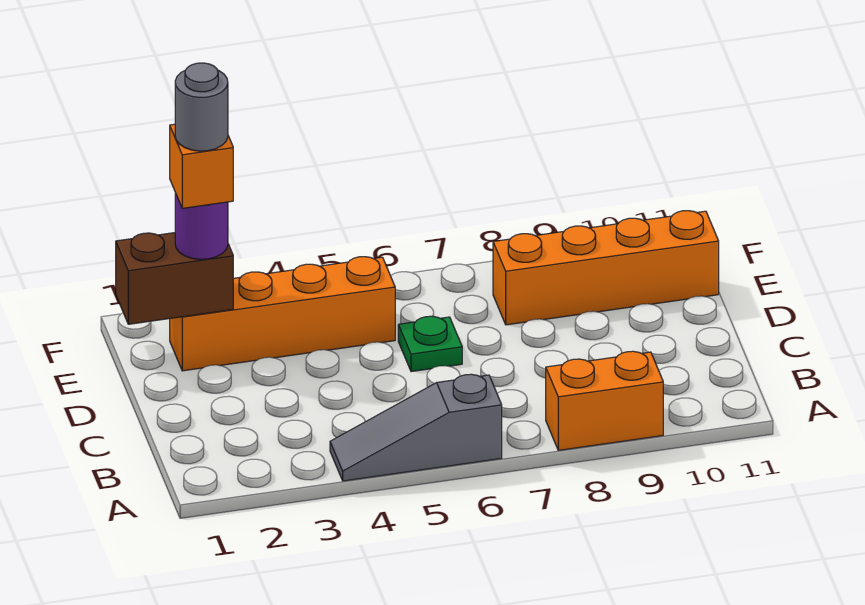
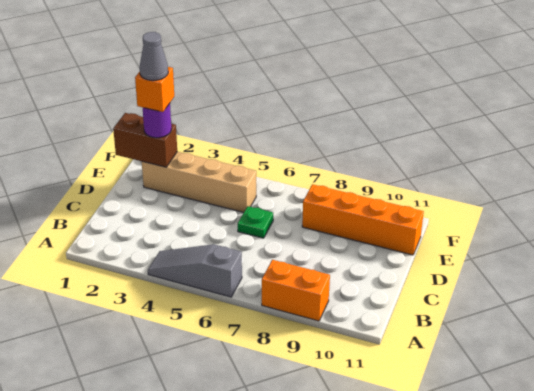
orange brick E2:E5 level 1 -> tan brick E2:E5 level 1
grey round brick E2 level 5 -> grey cone E2 level 5

